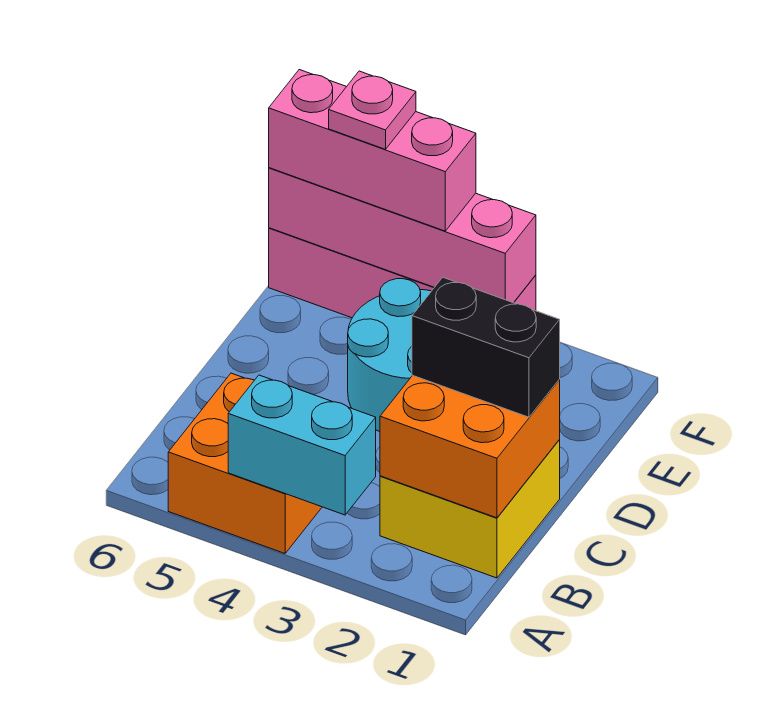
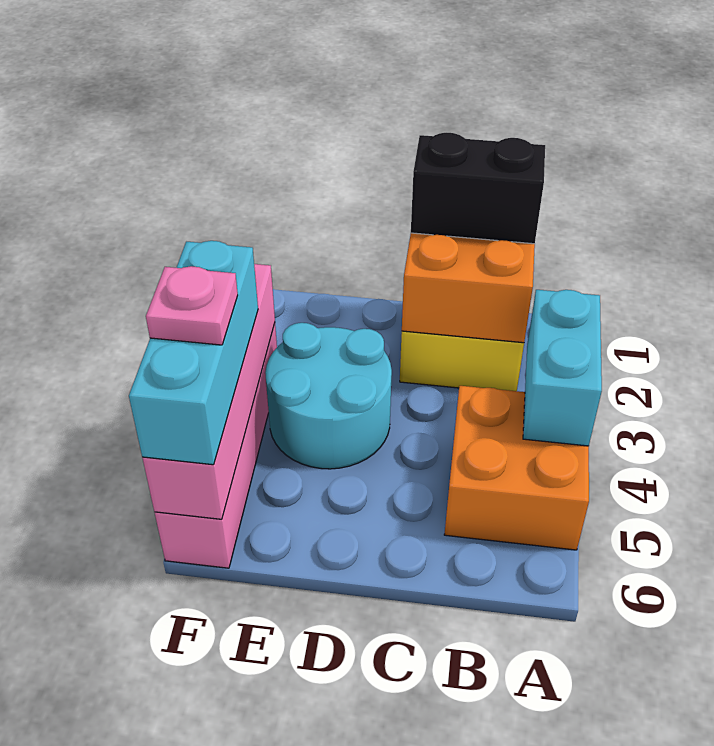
black brick C1:C2 level 3 -> black brick B1:C1 level 3
pink brick F4:F6 level 3 -> cyan brick F4:F6 level 3

